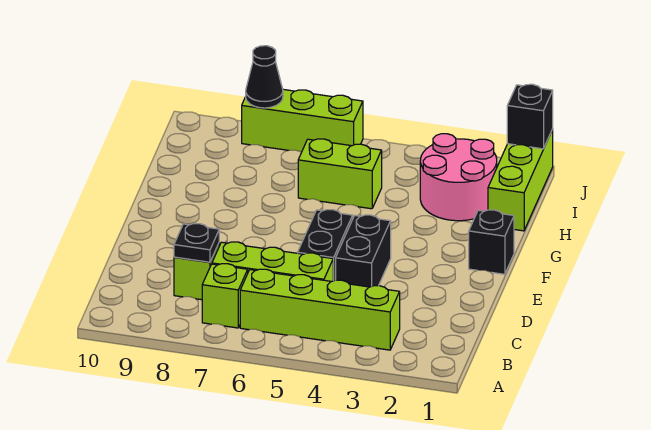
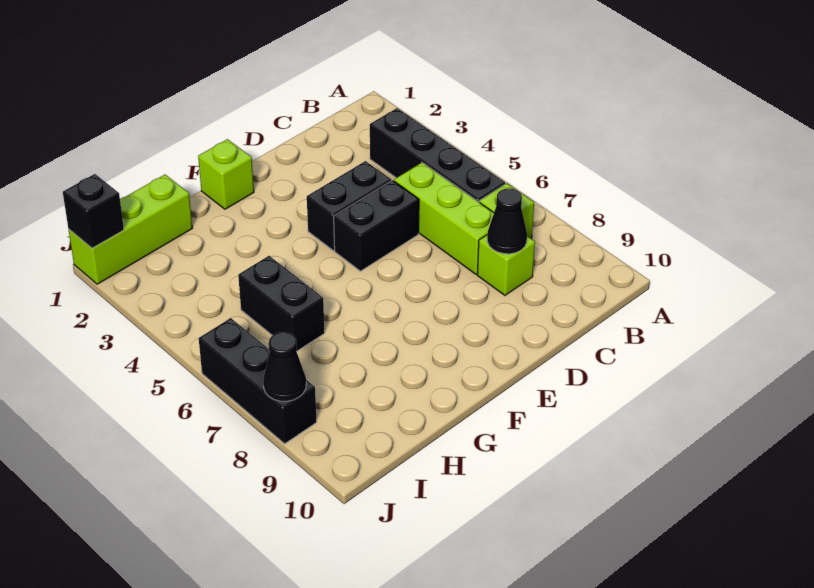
lime brick B3:B6 level 1 -> black brick B3:B6 level 1
black plate C8 level 2 -> black cone C8 level 2
black brick F1 level 1 -> lime brick F1 level 1
pink round brick H2:I3 level 1 -> none
lime brick H5:H6 level 1 -> black brick H5:H6 level 1
lime brick J6:J8 level 1 -> black brick J6:J8 level 1

